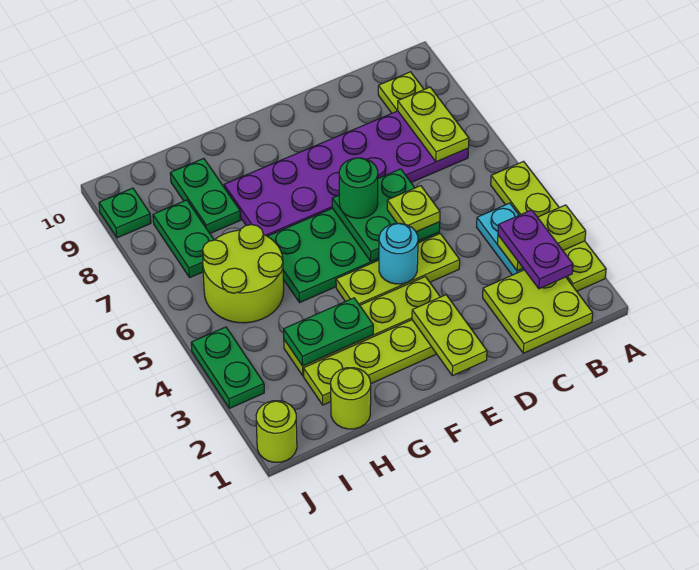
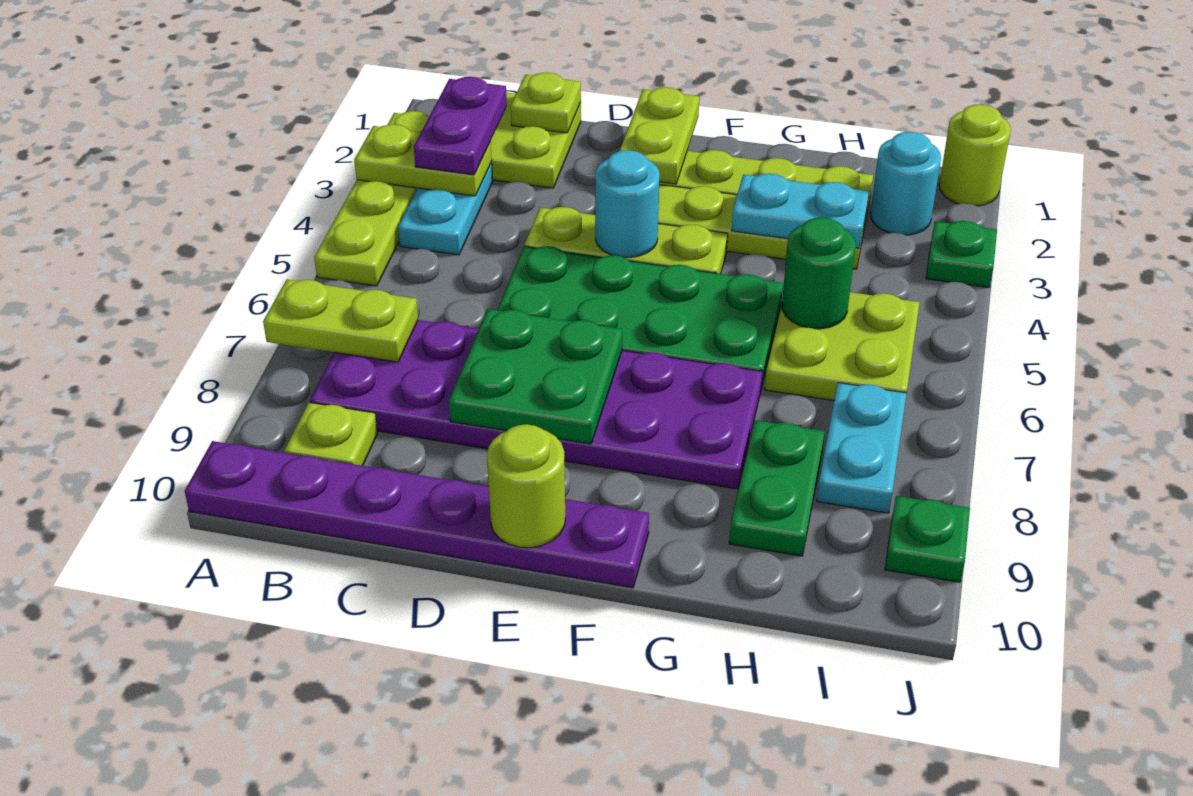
none -> purple plate A10:F10 level 1
lime plate B7:B8 level 2 -> lime plate A7:B7 level 2
green plate D5:E6 level 2 -> green plate D7:E8 level 2
lime plate D5 level 3 -> lime plate C1 level 2
green round brick E6 level 3 -> green round brick H5 level 2
green plate G3:H3 level 2 -> cyan plate G3:H3 level 2
lime round brick H1 level 1 -> lime round brick E10 level 2
lime round brick H5:I6 level 1 -> lime plate H5:I6 level 1
none -> cyan round brick I2 level 1
green plate I7:I8 level 1 -> cyan plate I7:I8 level 1
green plate J3:J4 level 1 -> green plate J3 level 1

